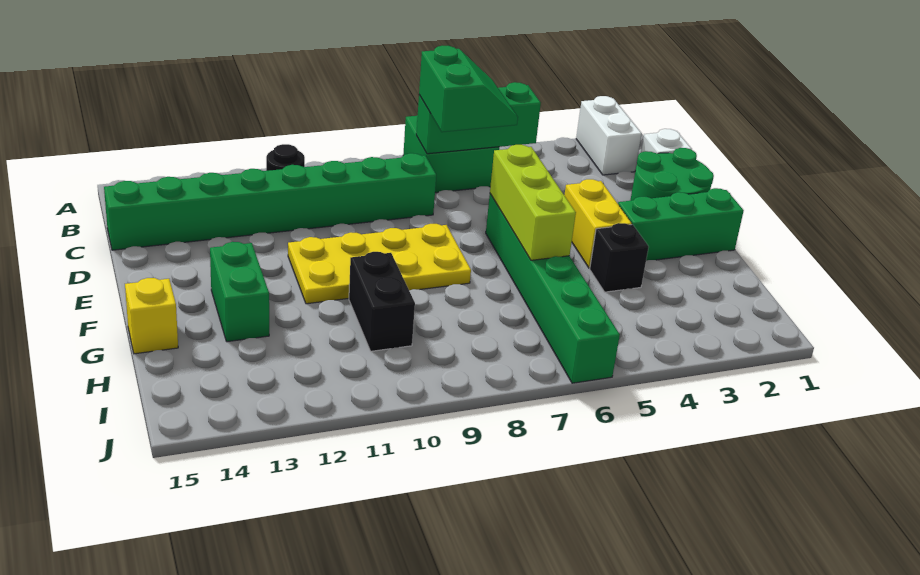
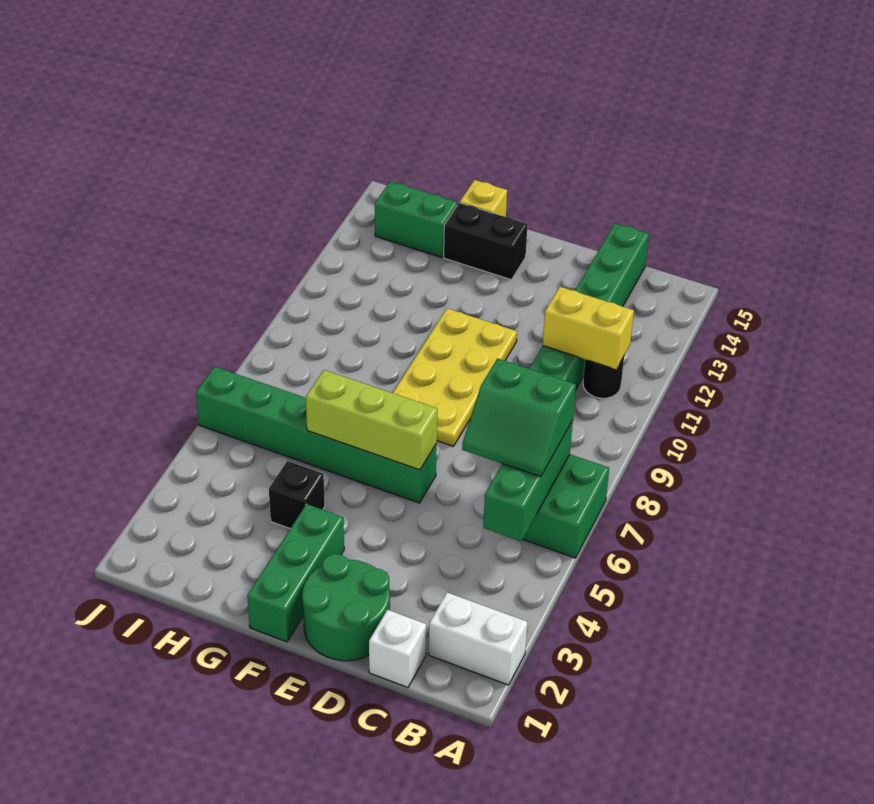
yellow brick E4:F4 level 1 -> yellow brick B11:C11 level 2
green brick F13:G13 level 1 -> green brick H14:I14 level 1
black brick G10:H10 level 1 -> black brick F14:G14 level 1

